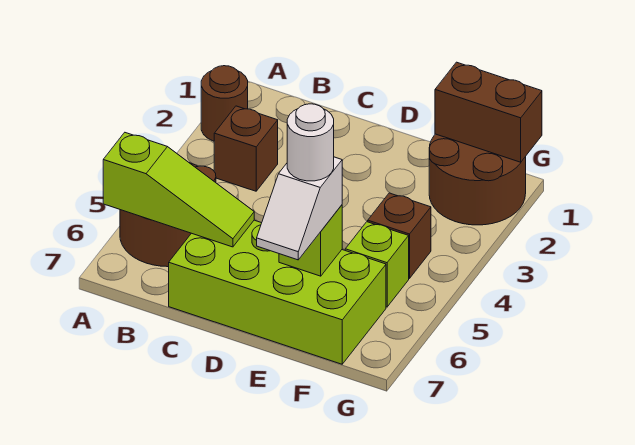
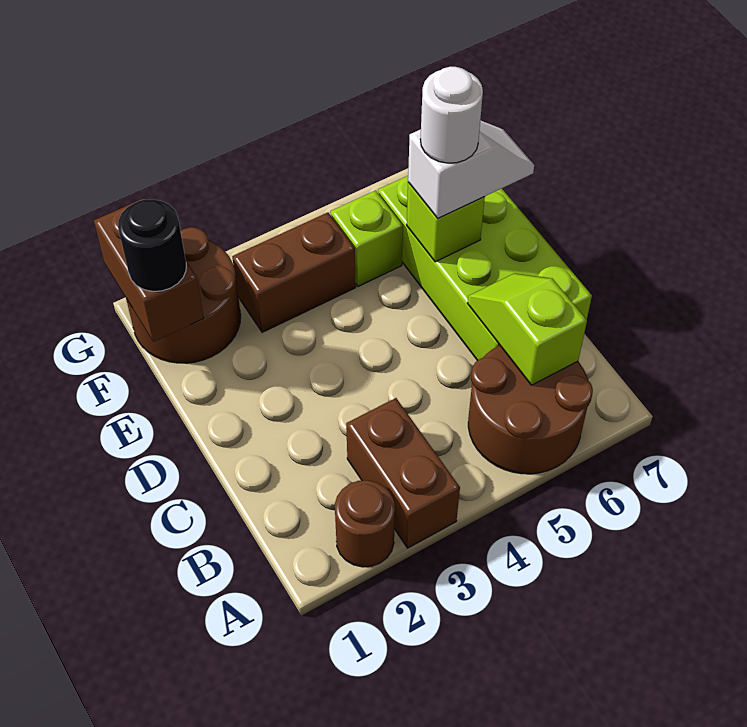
lime slope A6:C6 level 2 top A -> lime slope B6:C6 level 2 top B
brown brick B3 level 1 -> brown brick A3:B3 level 1
none -> black round brick F1 level 3
brown brick F4 level 1 -> brown brick F3:F4 level 1

